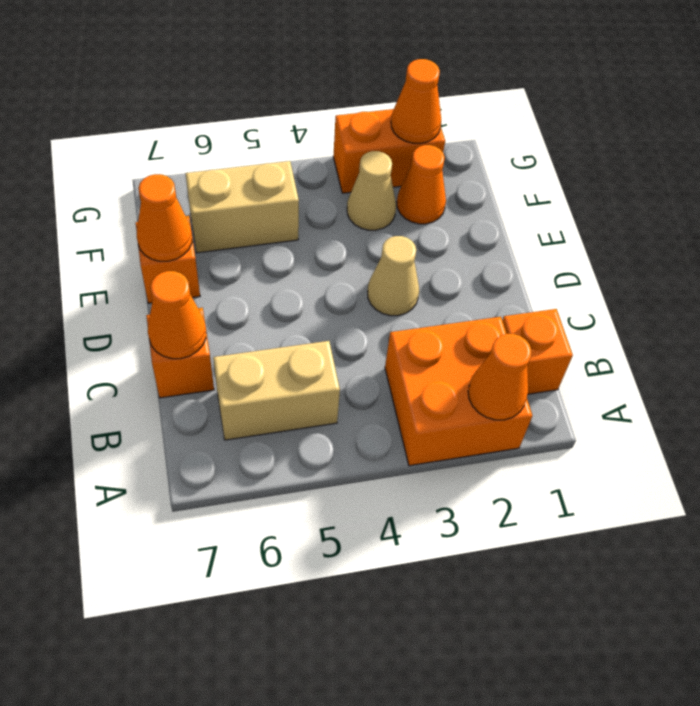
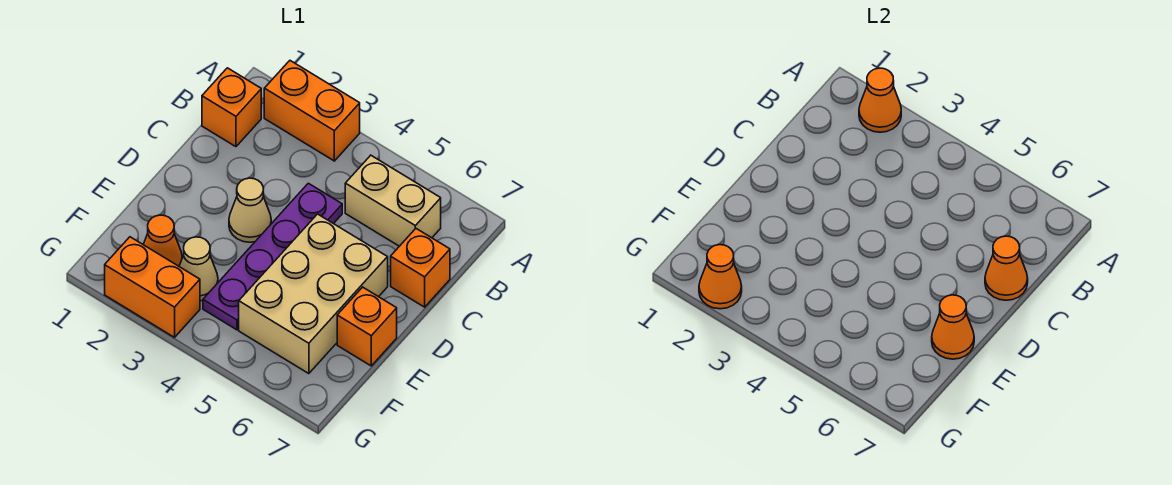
orange brick A2:B3 level 1 -> orange brick A2:A3 level 1
none -> purple plate C4:F4 level 1
tan brick F5:F6 level 1 -> tan brick D5:F6 level 1

